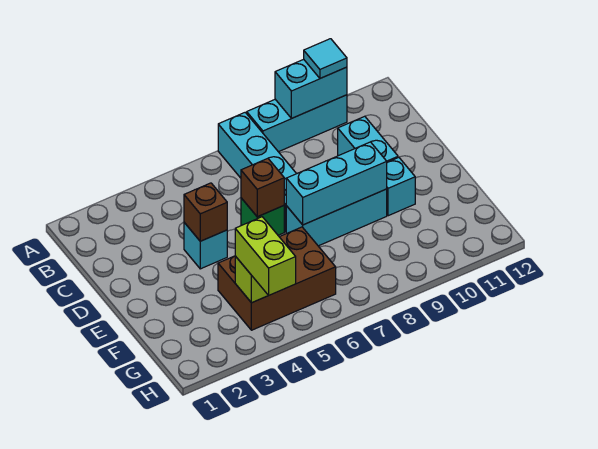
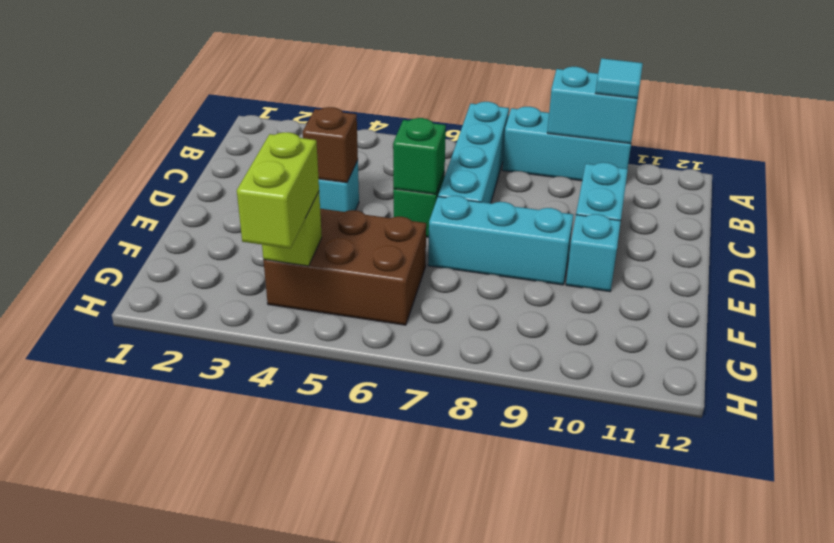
brown brick D6 level 2 -> green brick D6 level 2
cyan brick E7:E9 level 2 -> none

